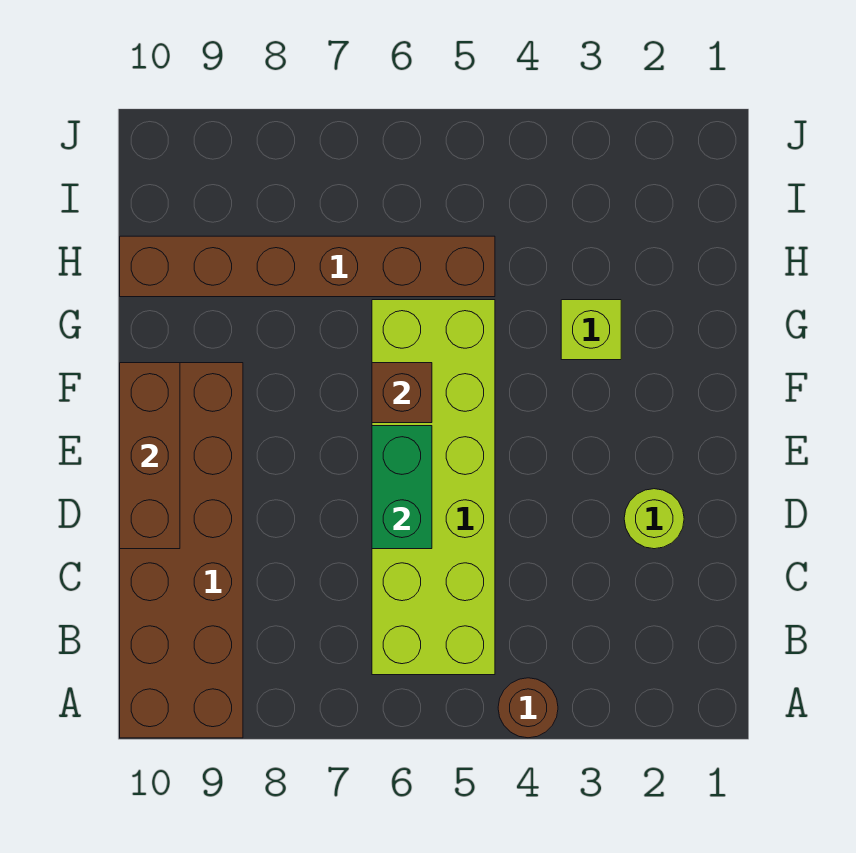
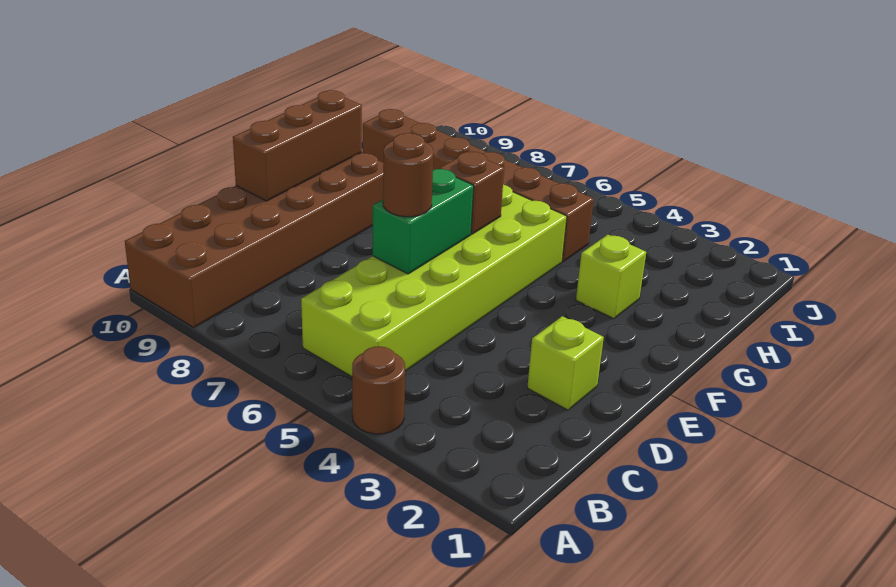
lime round brick D2 level 1 -> lime brick D2 level 1
none -> brown round brick D6 level 3

